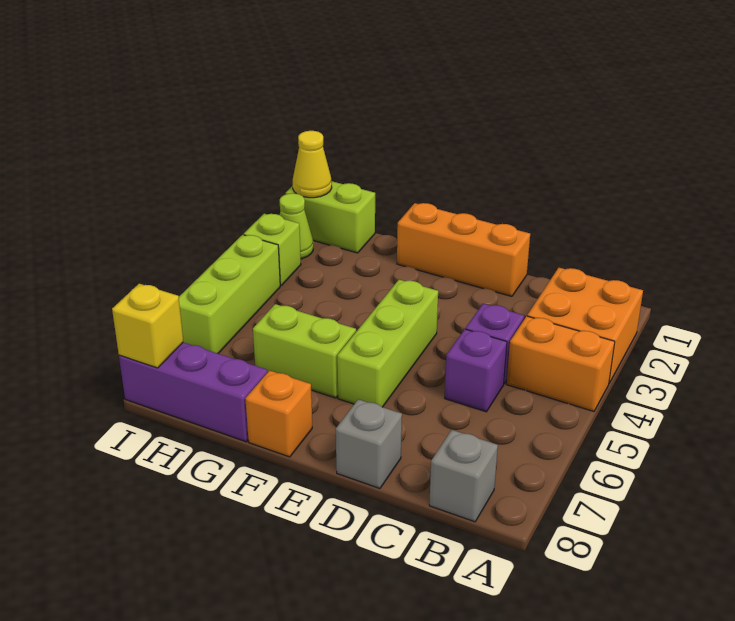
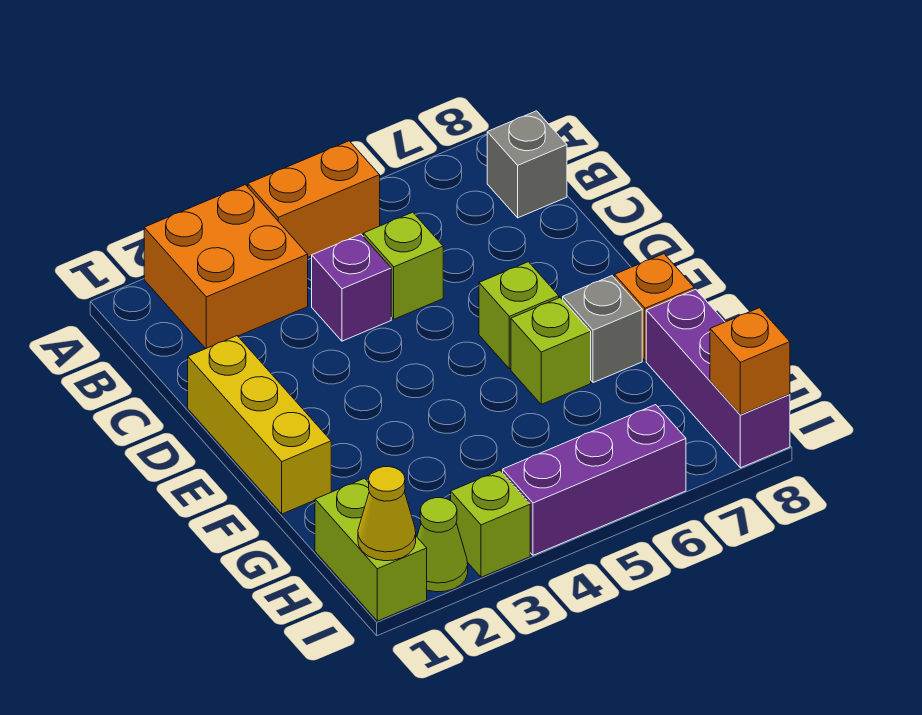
orange brick A4:B4 level 1 -> orange brick A4:A5 level 1
purple brick C5 level 1 -> lime brick C5 level 1
orange brick D1:F1 level 1 -> yellow brick D1:F1 level 1
grey brick D8 level 1 -> grey brick F7 level 1
lime brick E4:E6 level 1 -> lime brick E6 level 1
lime brick F6:G6 level 1 -> lime brick F6 level 1
lime brick I4:I6 level 1 -> purple brick I4:I6 level 1
yellow brick I8 level 2 -> orange brick I8 level 2

